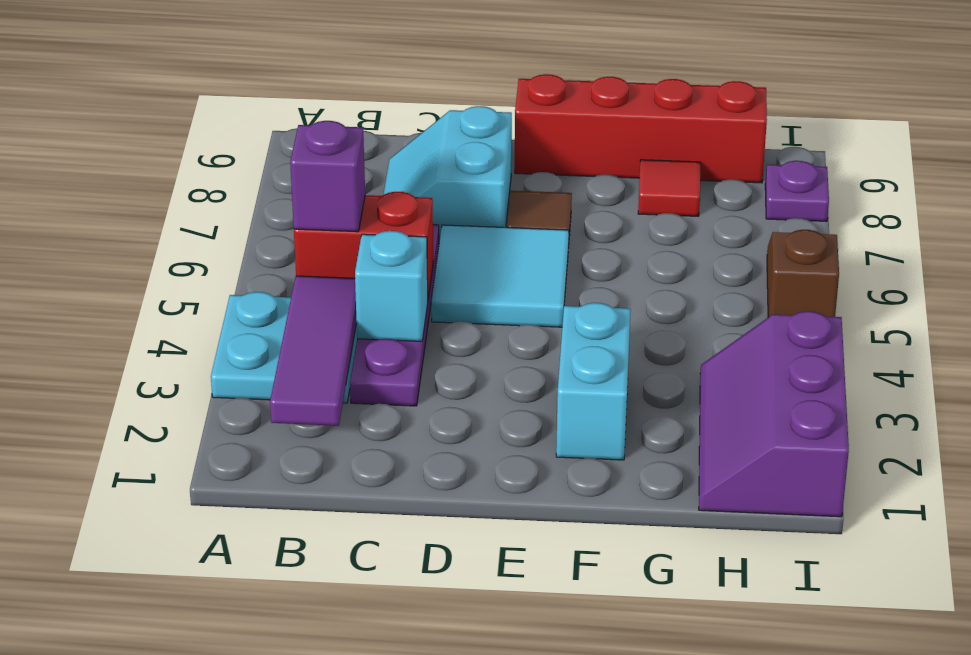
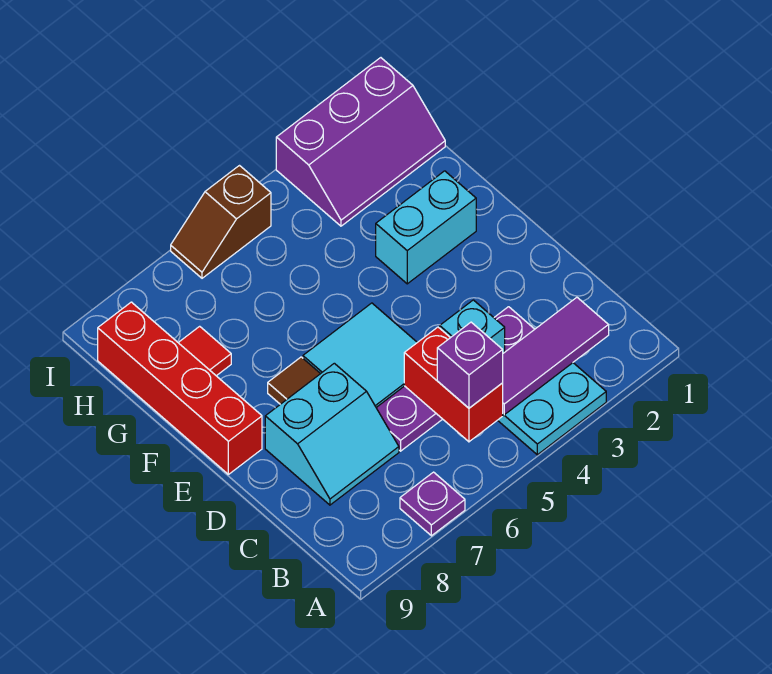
purple plate I8 level 1 -> purple plate A7 level 1

